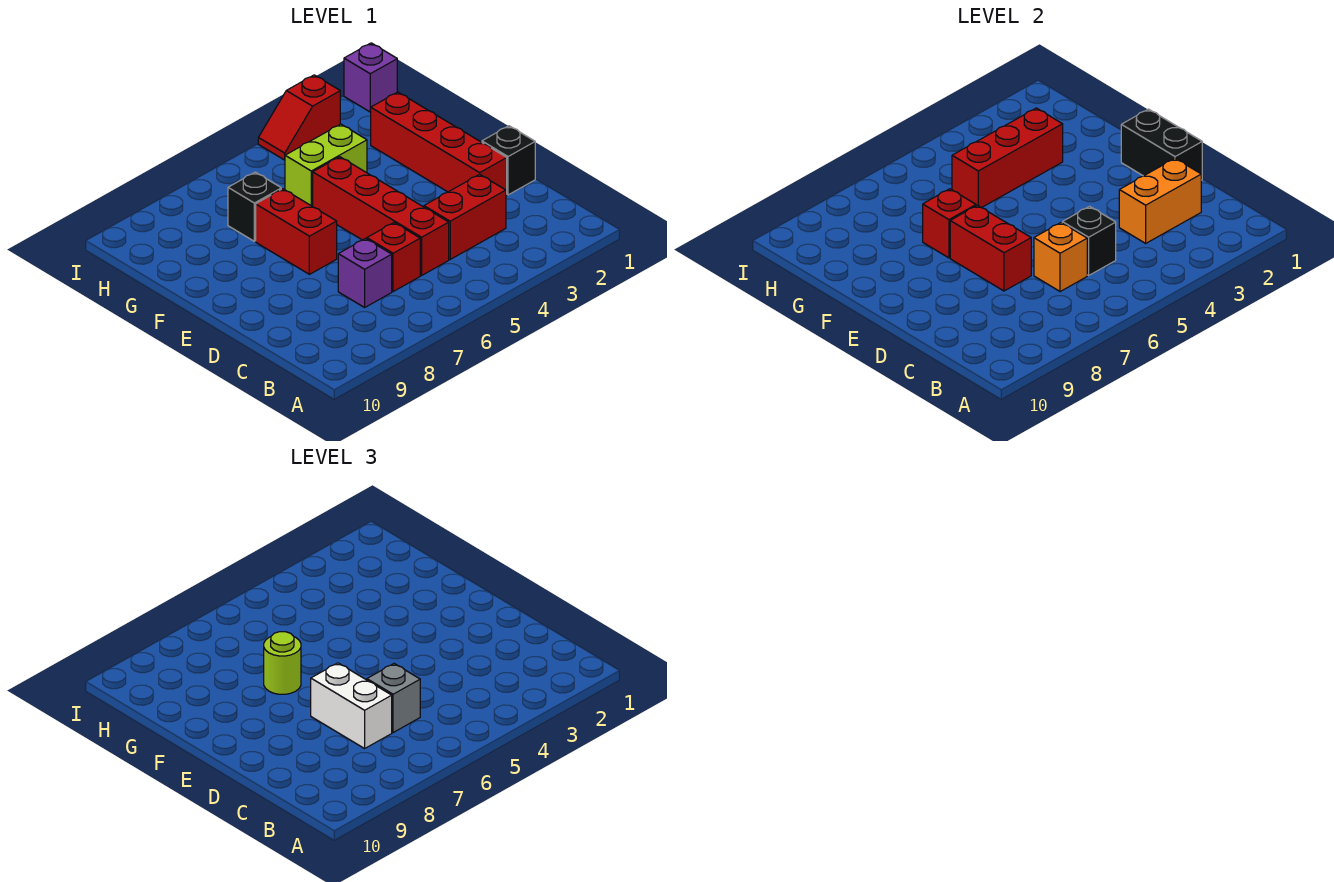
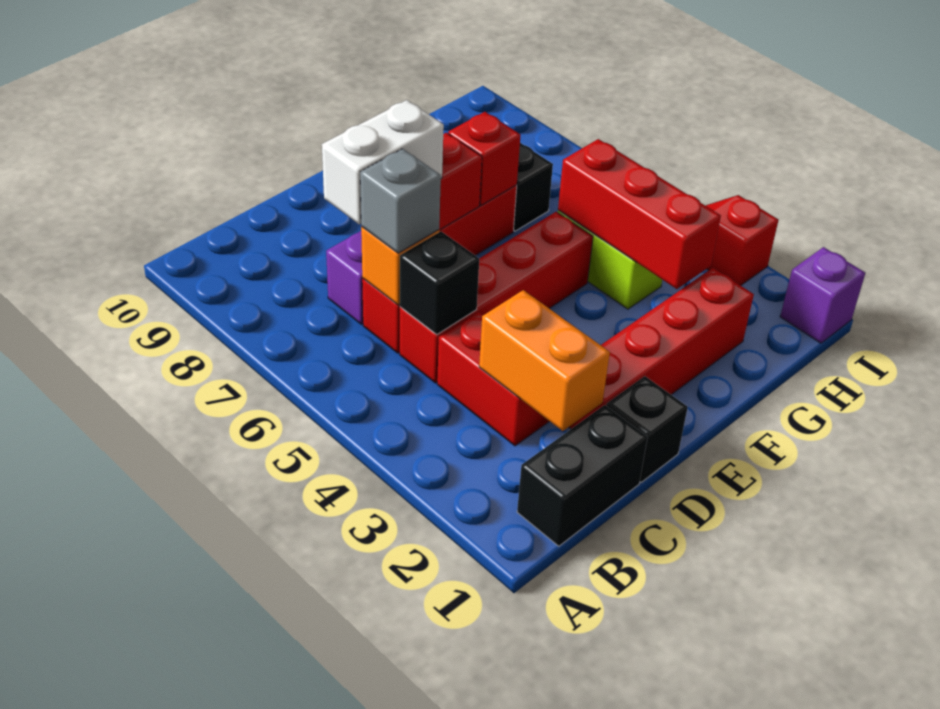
black brick D1:E1 level 2 -> black brick B1:C1 level 1
lime round brick F7 level 3 -> none

